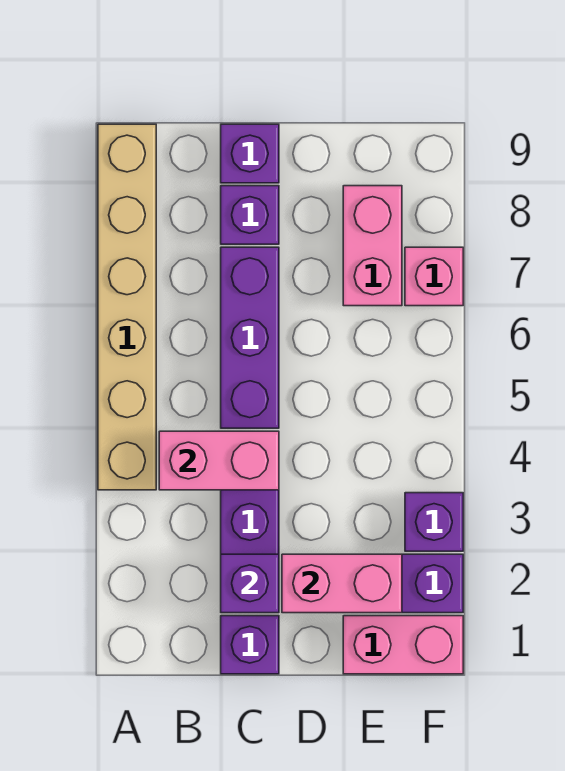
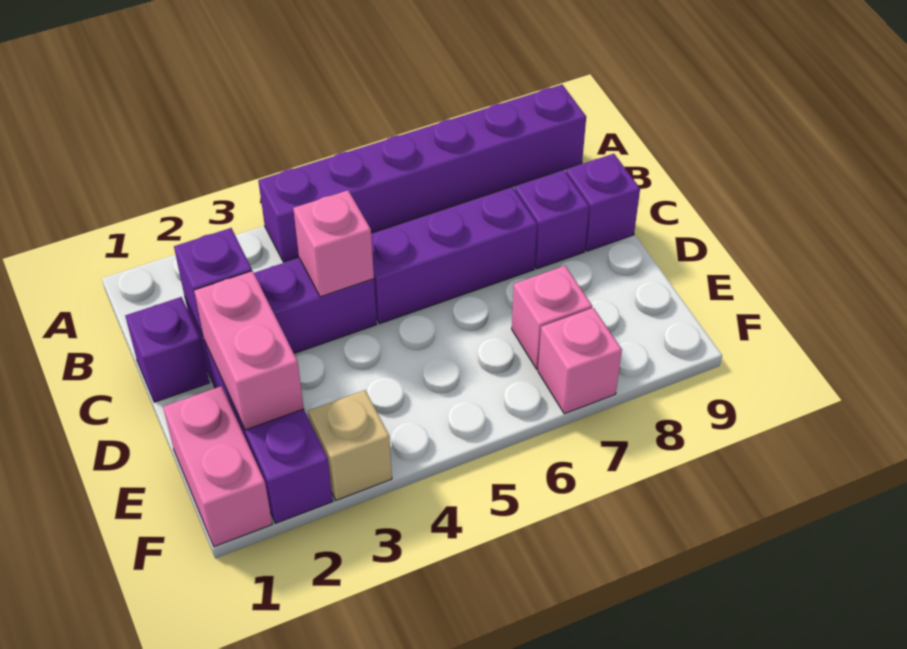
tan brick A4:A9 level 1 -> purple brick A4:A9 level 1
pink brick B4:C4 level 2 -> pink brick C4 level 2
pink brick E7:E8 level 1 -> pink brick E7 level 1
purple brick F3 level 1 -> tan brick F3 level 1

